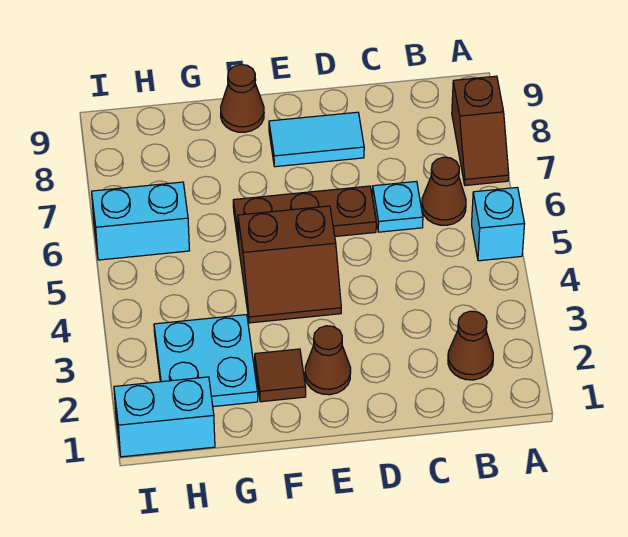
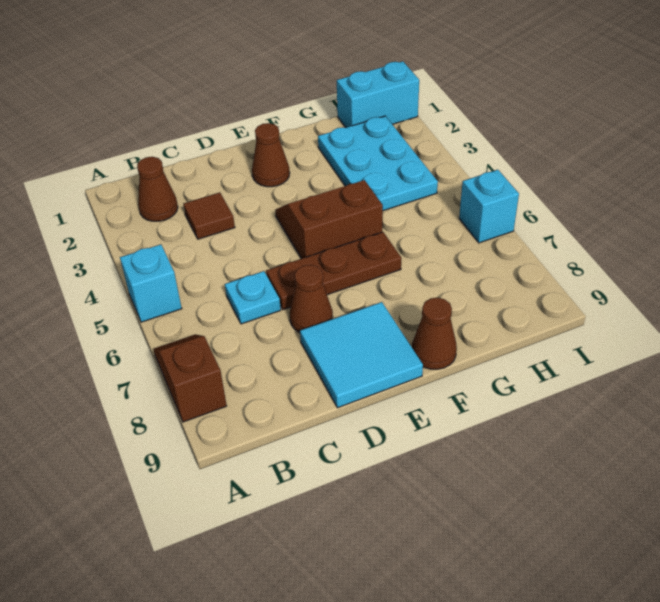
brown cone B6 level 1 -> brown cone D7 level 1
cyan tile D8:E8 level 1 -> cyan tile D8:E9 level 1
brown tile F2 level 1 -> brown tile C3 level 1
cyan plate G2:H3 level 1 -> cyan plate G2:H4 level 1
cyan brick H6:I6 level 1 -> cyan brick I6 level 1

